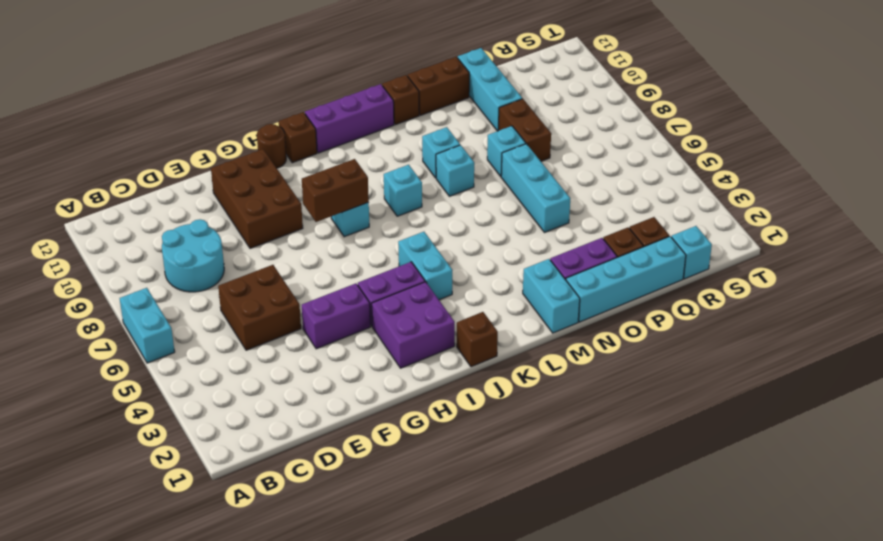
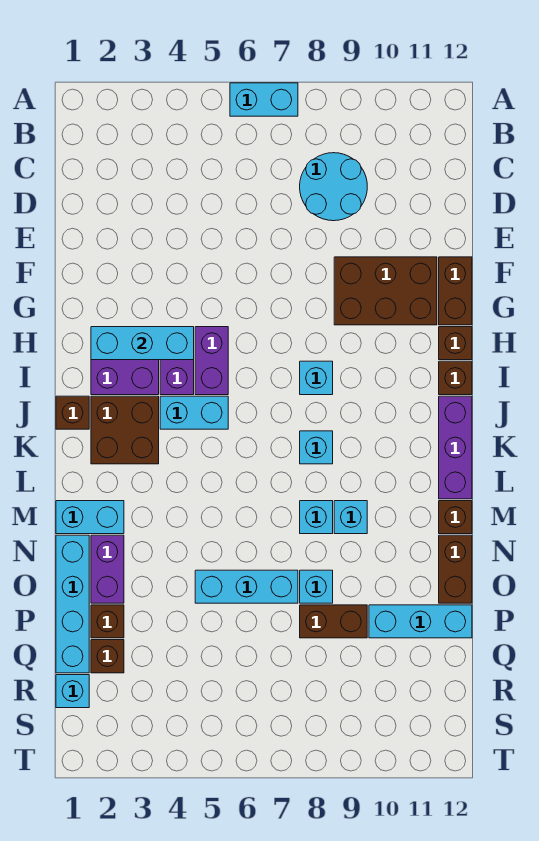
brown brick D5:E6 level 1 -> brown brick J2:K3 level 1
purple brick F4:G4 level 1 -> purple brick H5:I5 level 1
none -> cyan brick H2:H4 level 2
brown brick H8:I8 level 2 -> brown brick F12:G12 level 1
brown round brick H12 level 1 -> brown brick H12 level 1

